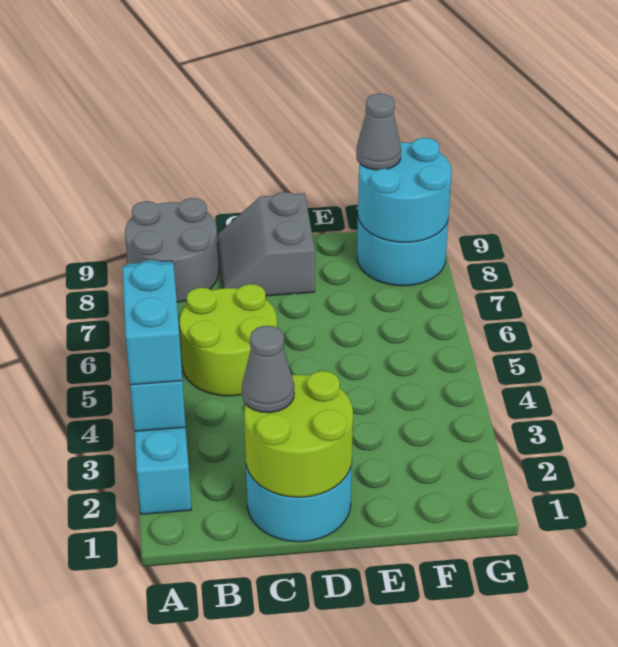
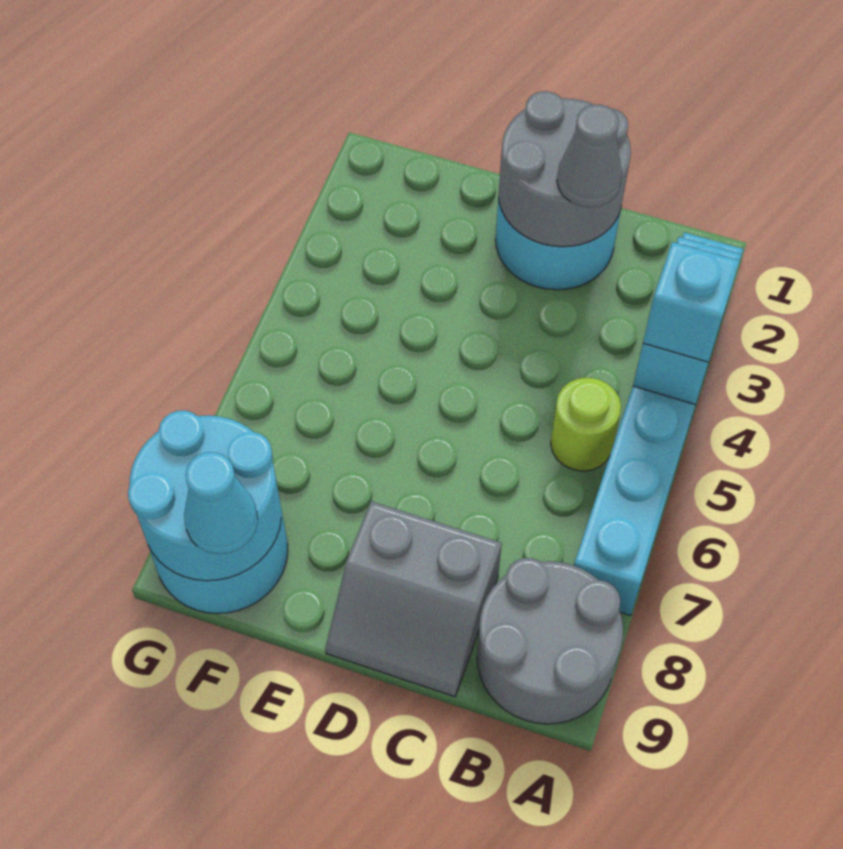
cyan brick A3:A4 level 3 -> cyan brick A4 level 3
lime round brick B5:C6 level 1 -> lime round brick B5 level 1
lime round brick C1:D2 level 2 -> grey round brick C1:D2 level 2
grey slope C8:D9 level 1 top D -> grey slope C8:D9 level 1 top 8
grey cone F9 level 3 -> cyan cone F9 level 3

